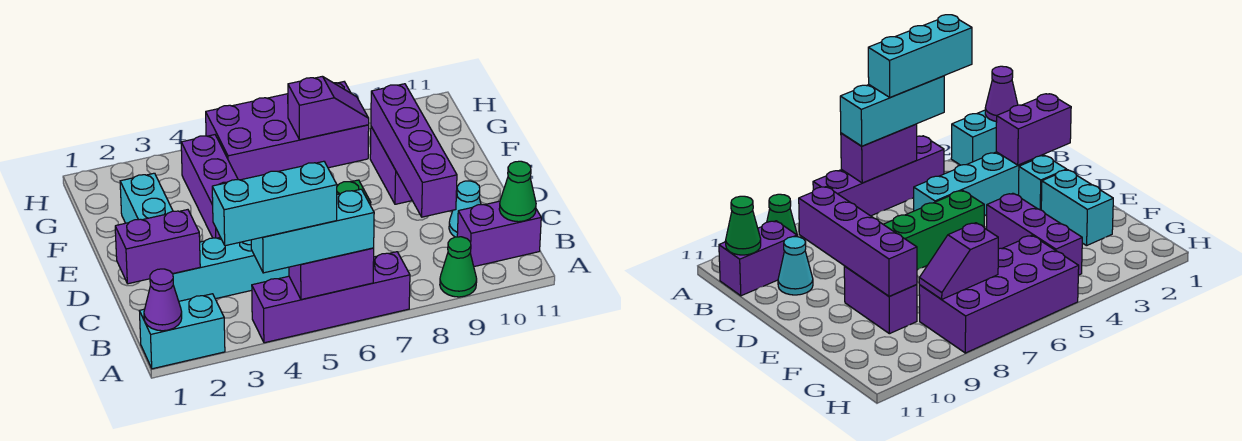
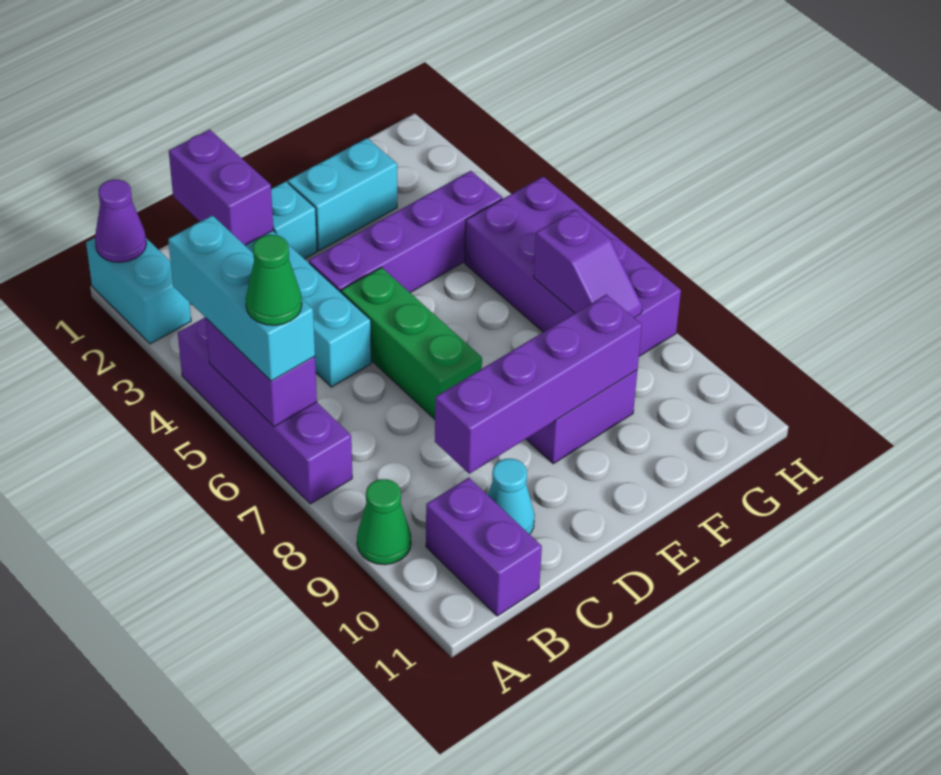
cyan brick A3:A5 level 4 -> none
green cone B11 level 2 -> green cone A6 level 4
purple brick E4:G4 level 1 -> purple brick D4:G4 level 1

